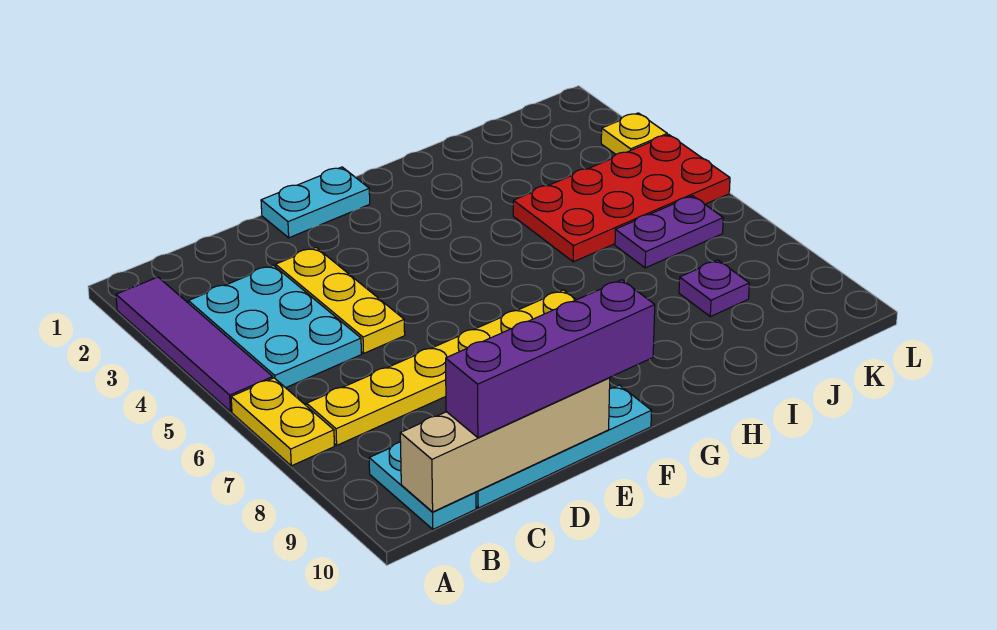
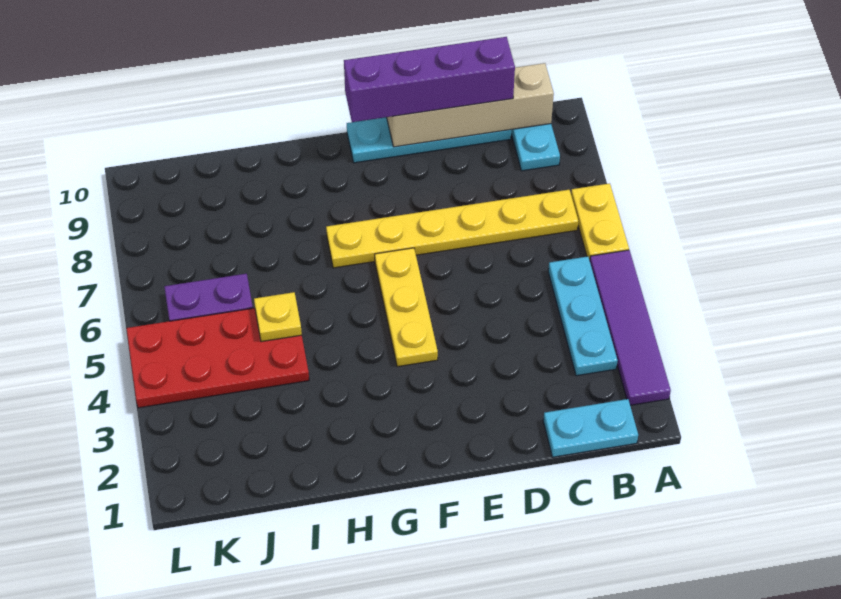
cyan plate B3:C5 level 1 -> cyan plate B3:B5 level 1
yellow plate D3:D5 level 1 -> yellow plate F4:F6 level 1
cyan plate E1:F1 level 1 -> cyan plate B1:C1 level 1
purple plate J8 level 1 -> none
yellow plate L3 level 1 -> yellow plate I5 level 2

